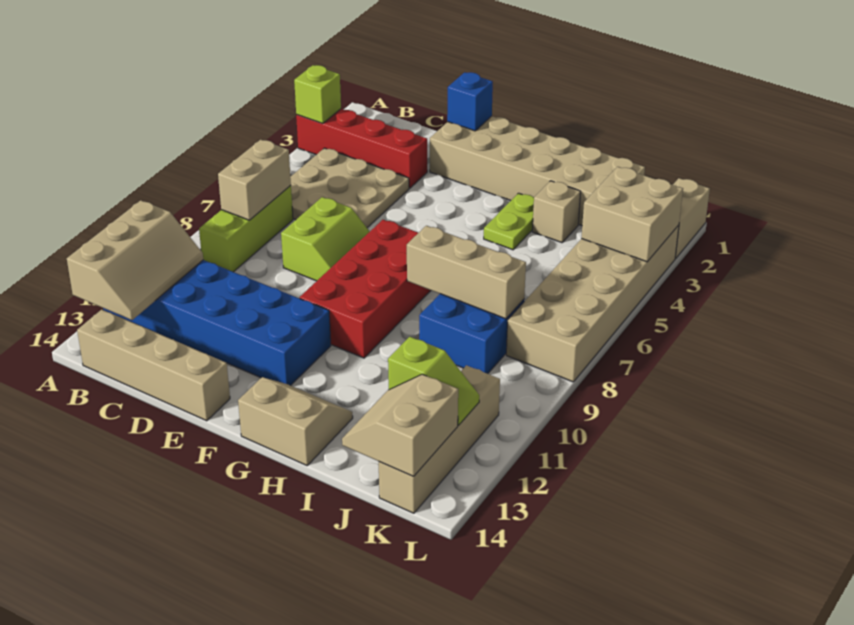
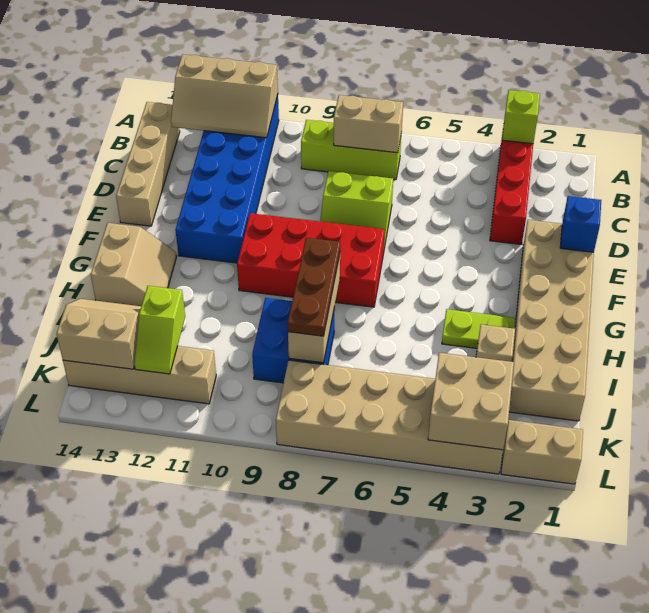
tan plate B4:D6 level 1 -> none
none -> brown plate H8:J8 level 3

